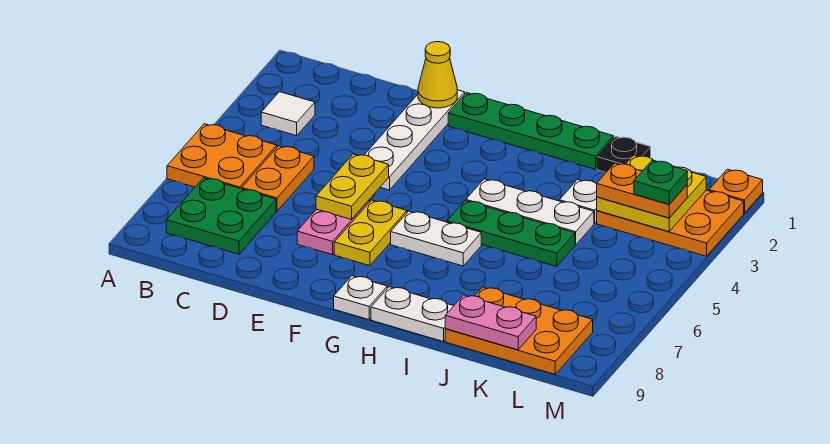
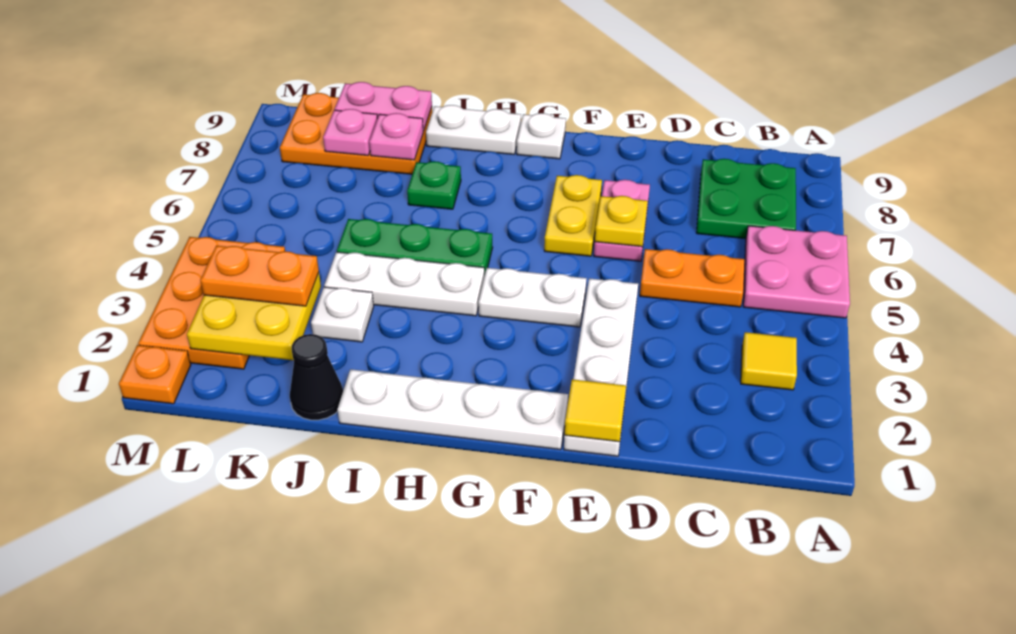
orange plate A5:B6 level 1 -> pink plate A5:B6 level 1
white tile B3 level 1 -> yellow tile B3 level 1
orange plate C5:C6 level 1 -> orange plate C5:D5 level 1
yellow cone E1 level 2 -> yellow tile E1 level 2
yellow plate E5:E6 level 2 -> yellow plate E6 level 2
green plate F1:I1 level 1 -> white plate F1:I1 level 1
white plate G6:H6 level 1 -> white plate F4:G4 level 1
black plate J1 level 1 -> black cone J1 level 1
none -> pink plate J8 level 2
orange plate K2:M3 level 1 -> orange plate L2:M4 level 1
none -> pink plate K8 level 2
green plate L3 level 4 -> green plate I7 level 1

